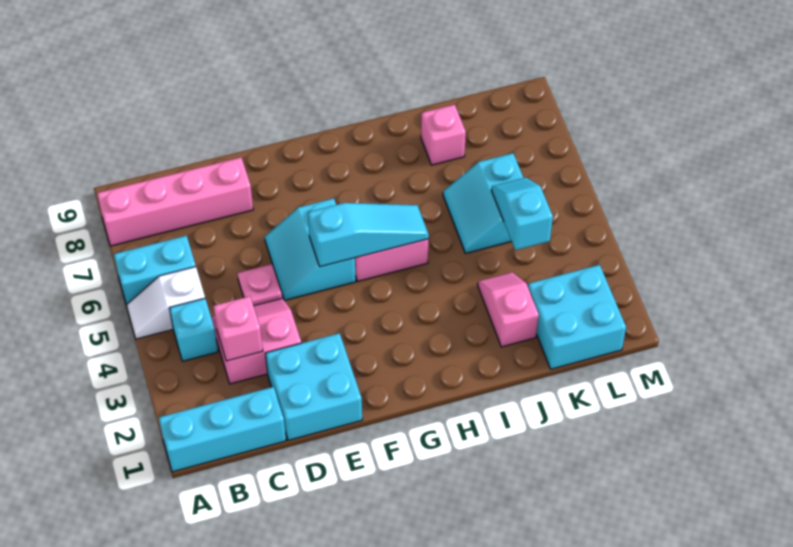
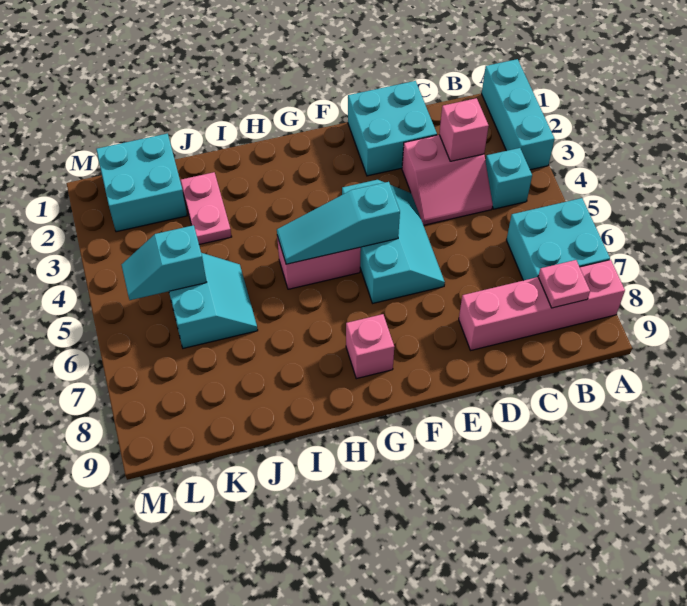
cyan brick A1:C1 level 1 -> cyan brick A1:A3 level 1
white slope A5:B5 level 1 top B -> none
cyan brick A6:B6 level 1 -> cyan brick A6:B7 level 1
pink plate D5 level 1 -> pink plate B8 level 2
cyan slope E5:F6 level 1 top F -> cyan slope E4:F6 level 1 top F
pink slope J2:J3 level 1 top 2 -> pink plate J2:J3 level 1
pink brick J8 level 1 -> pink brick G8 level 1
cyan slope K4:K5 level 2 top 4 -> cyan slope K5:L5 level 2 top K

